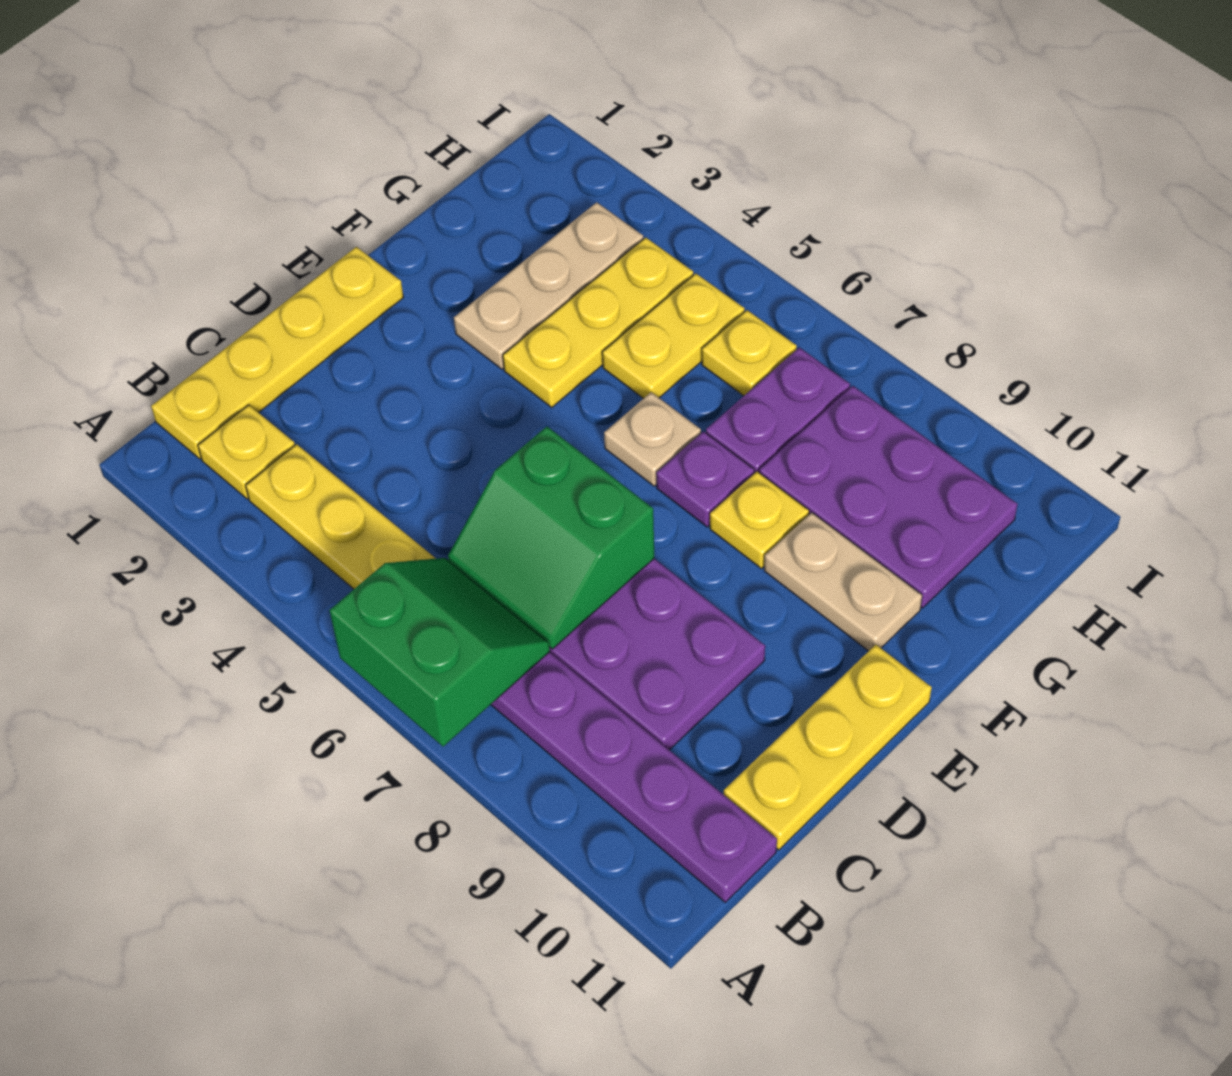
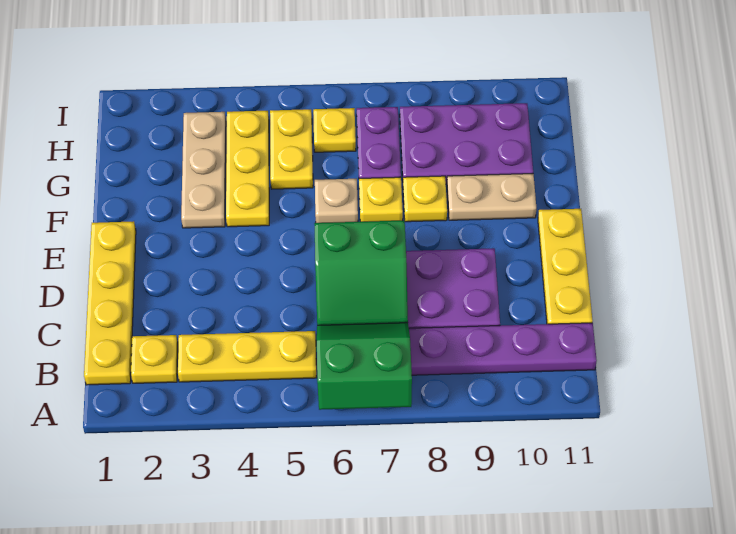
purple plate F7 level 1 -> yellow plate F7 level 1

